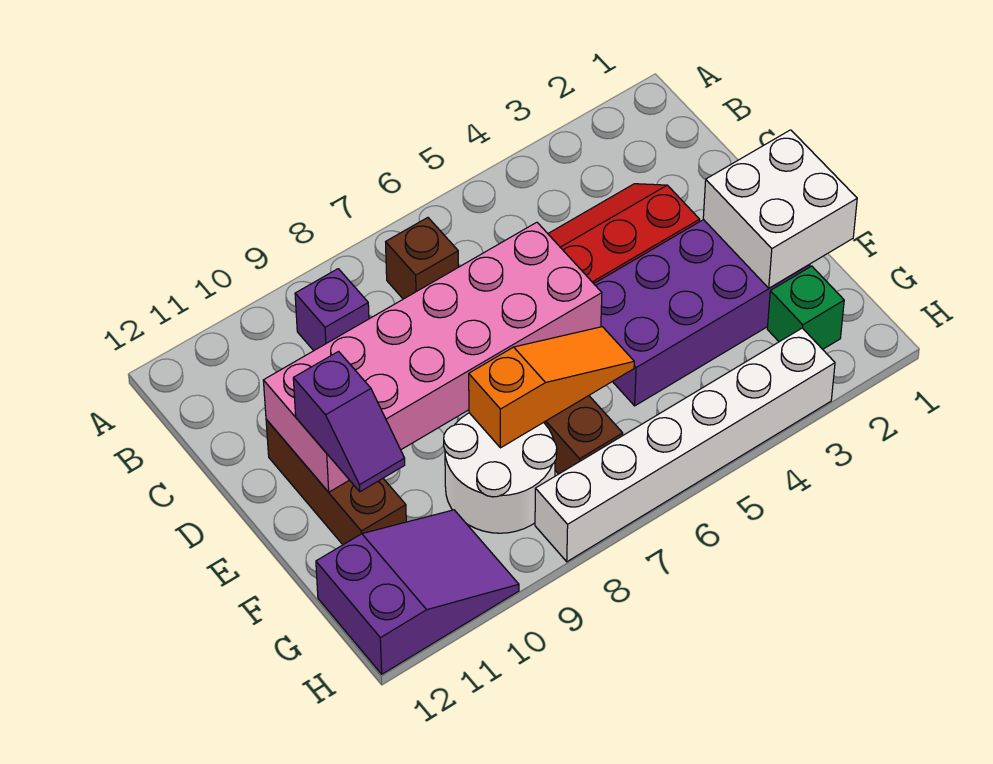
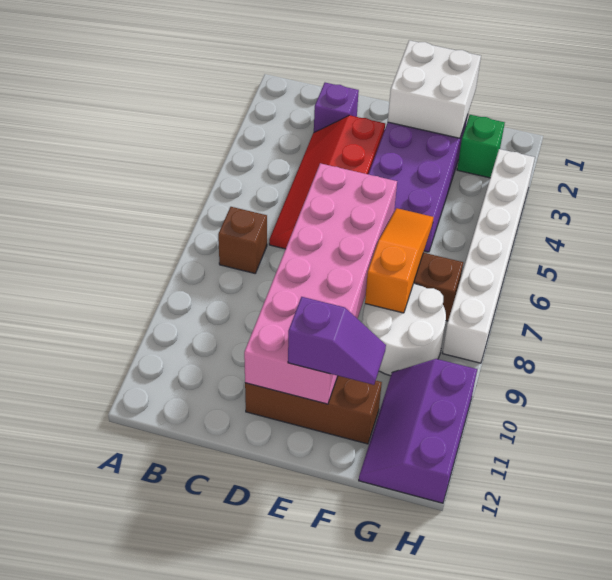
purple brick B9 level 1 -> purple brick C2 level 1
purple slope G10:H12 level 1 top 12 -> purple slope G10:H12 level 1 top H

